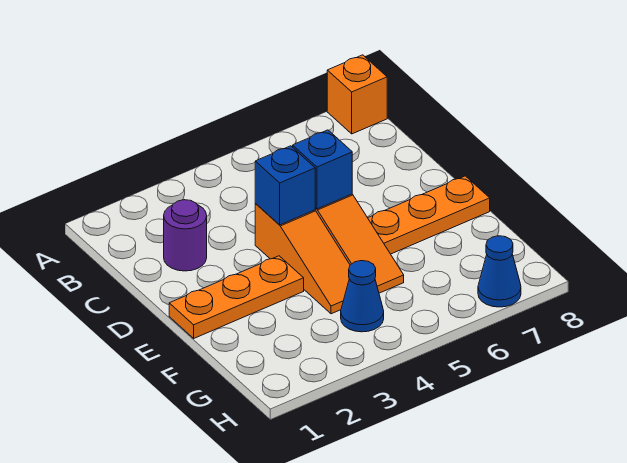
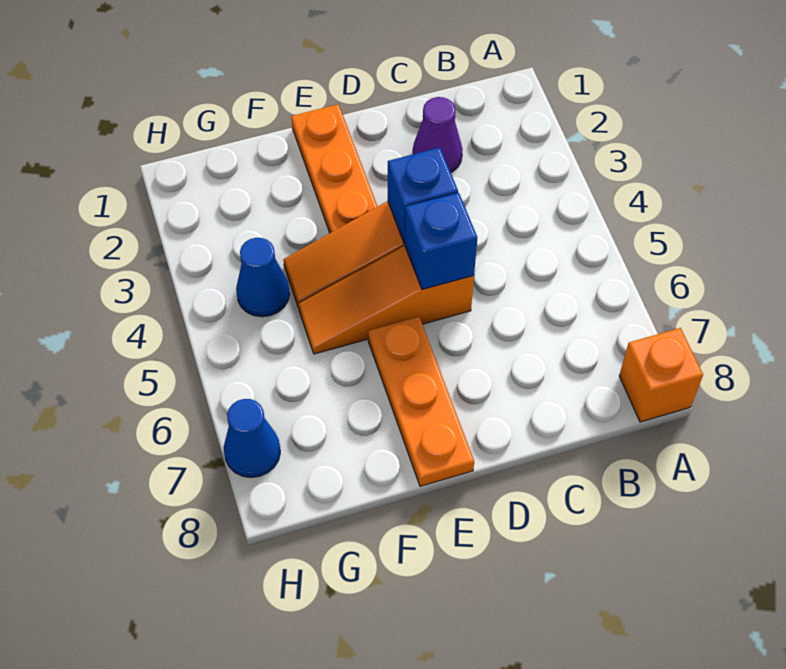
purple round brick C2 level 1 -> purple cone C2 level 1

